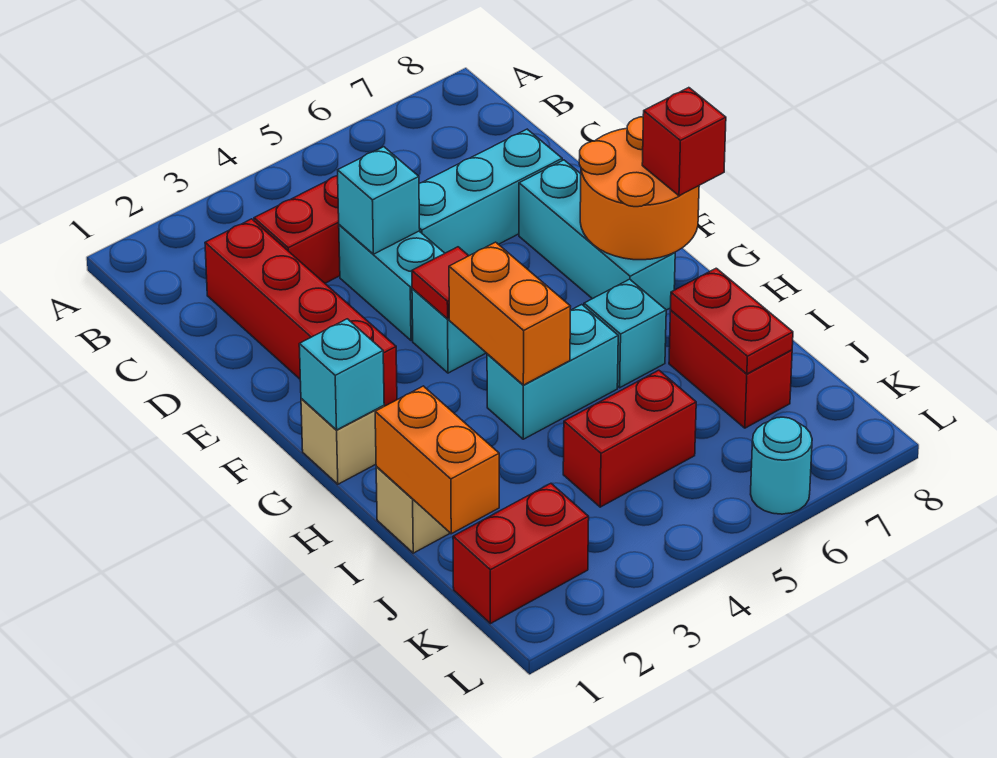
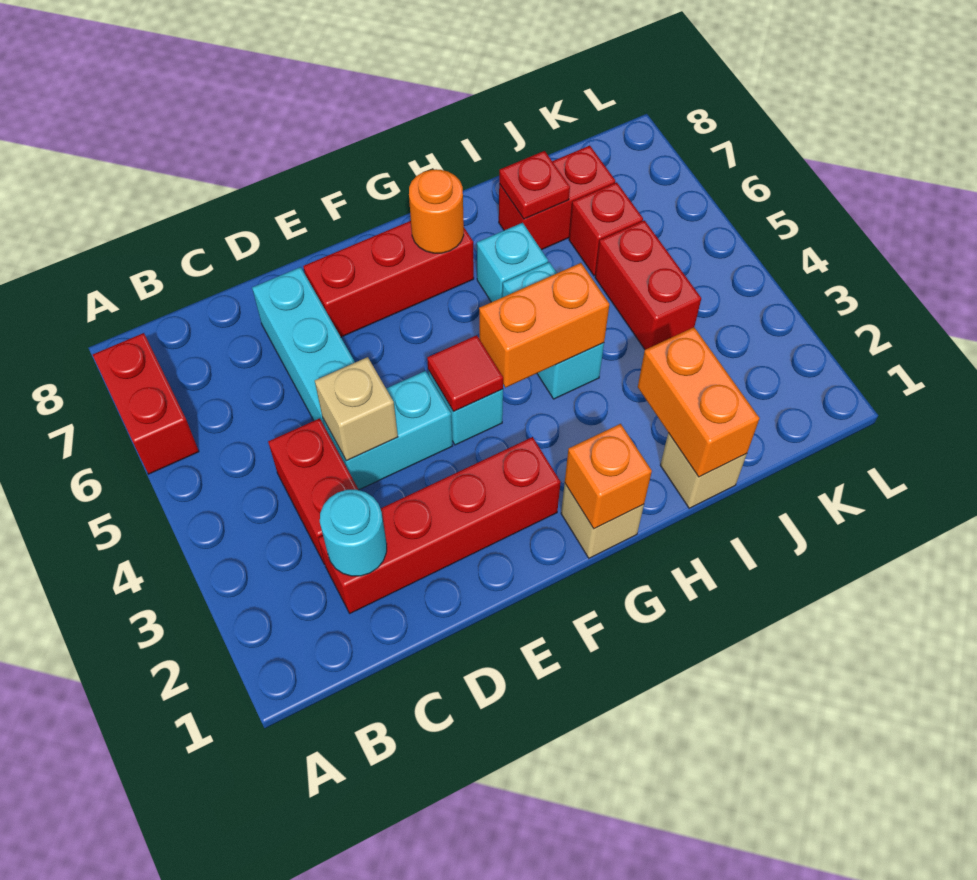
cyan brick D4 level 2 -> tan brick D4 level 2
cyan brick E7:G7 level 1 -> red brick E7:G7 level 1
orange round brick F7:G8 level 2 -> orange round brick G7 level 2
cyan brick G1 level 2 -> orange brick G1 level 2
red brick G8 level 3 -> red brick J6 level 1
orange brick I1:J1 level 2 -> orange brick I1:I2 level 2
red plate I7:J7 level 2 -> red plate I7 level 2
red brick K1:K2 level 1 -> red brick A6:A7 level 1
cyan round brick L6 level 1 -> cyan round brick C2 level 2

